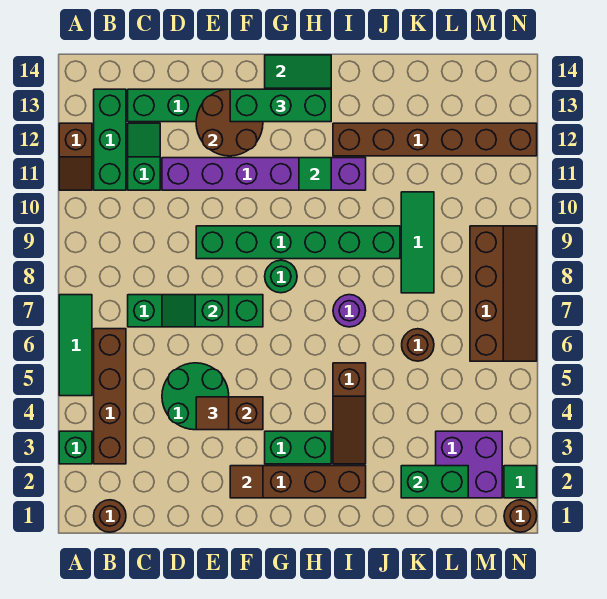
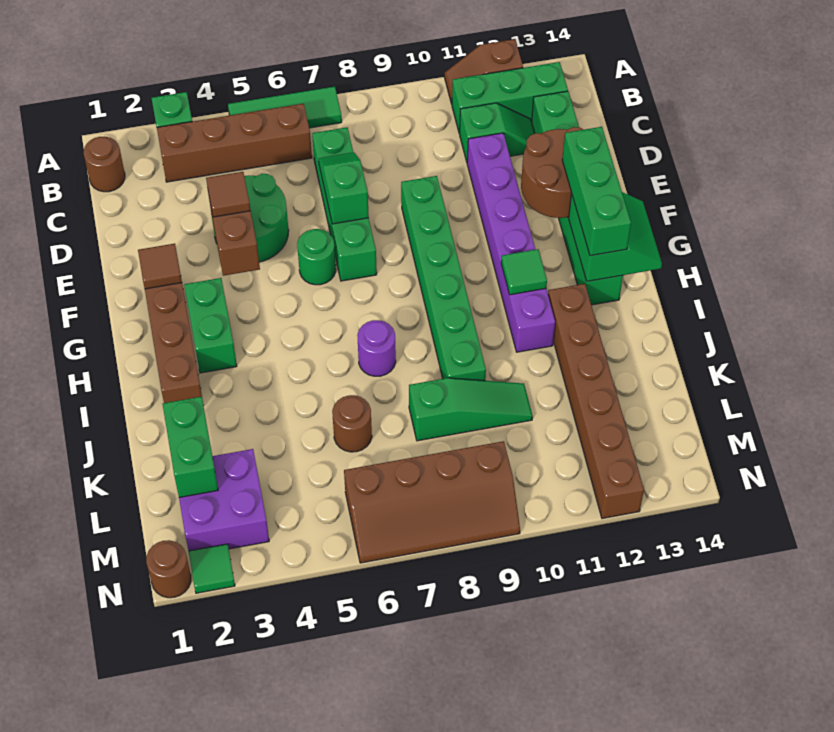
green round brick G8 level 1 -> green round brick F6 level 1
brown slope I3:I5 level 1 top 5 -> none
green tile K8:K10 level 1 -> green slope K8:K10 level 1 top 8

